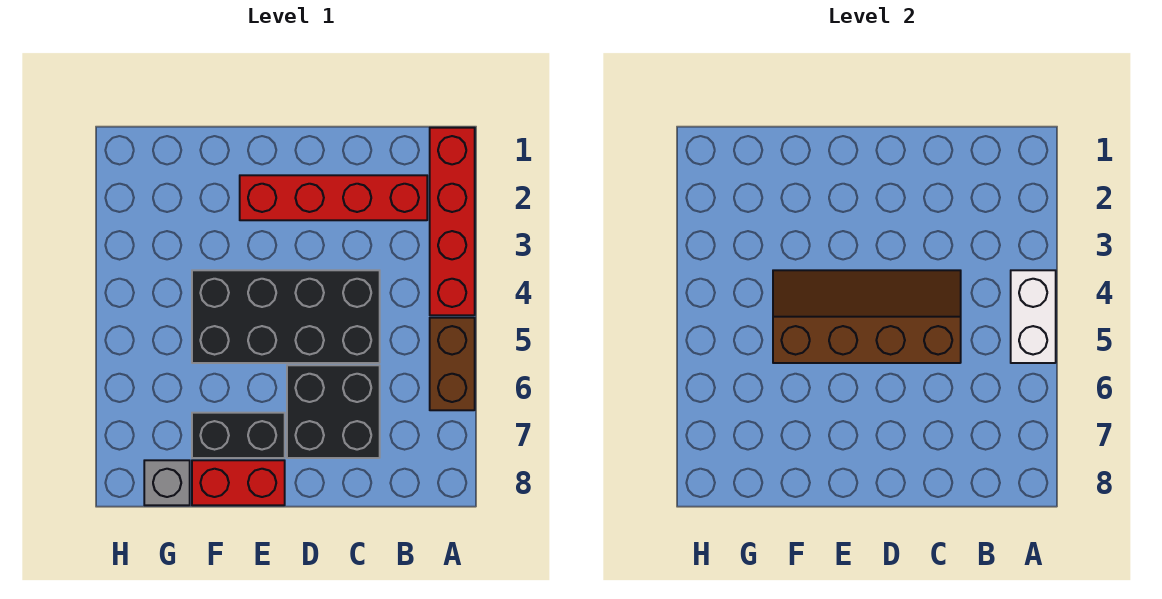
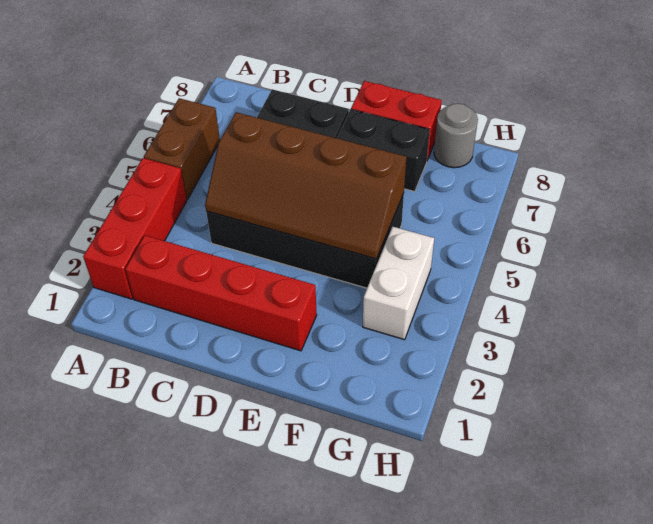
red brick A1:A4 level 1 -> red brick A2:A4 level 1
white brick A4:A5 level 2 -> white brick G3:G4 level 1
grey brick G8 level 1 -> grey round brick G8 level 1

